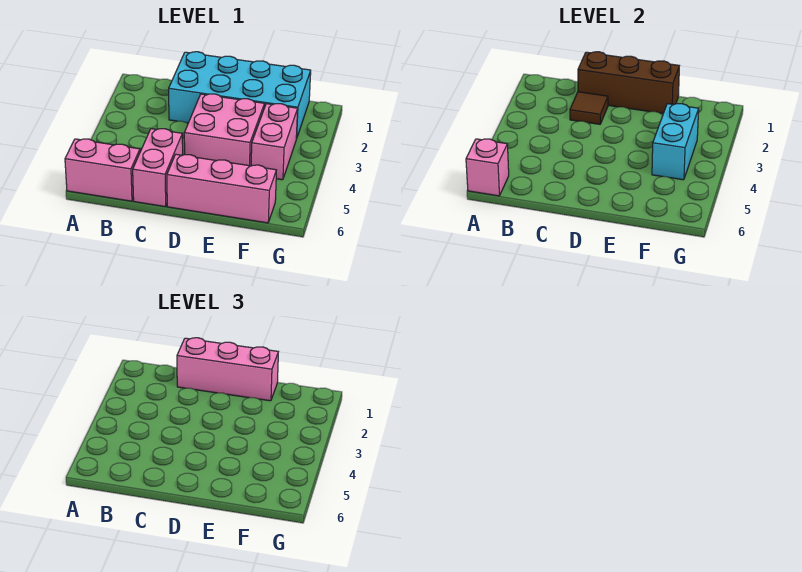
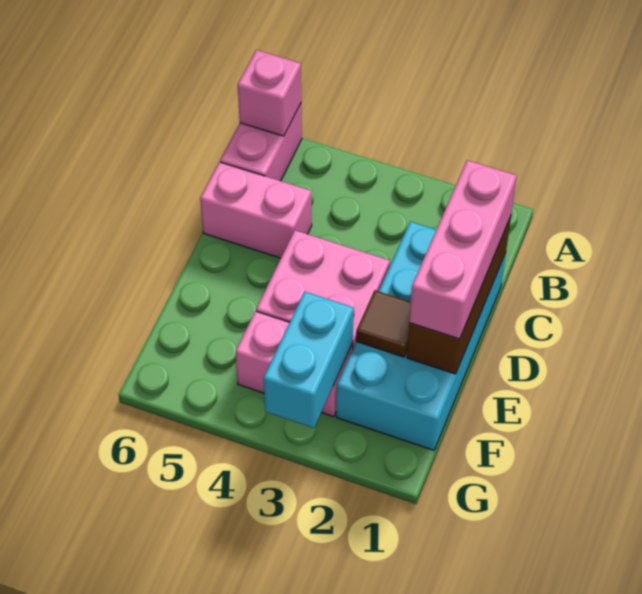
brown tile C2 level 2 -> brown tile E2 level 2
pink brick D6:F6 level 1 -> none
cyan brick F3:F4 level 2 -> cyan brick F3:G3 level 2

